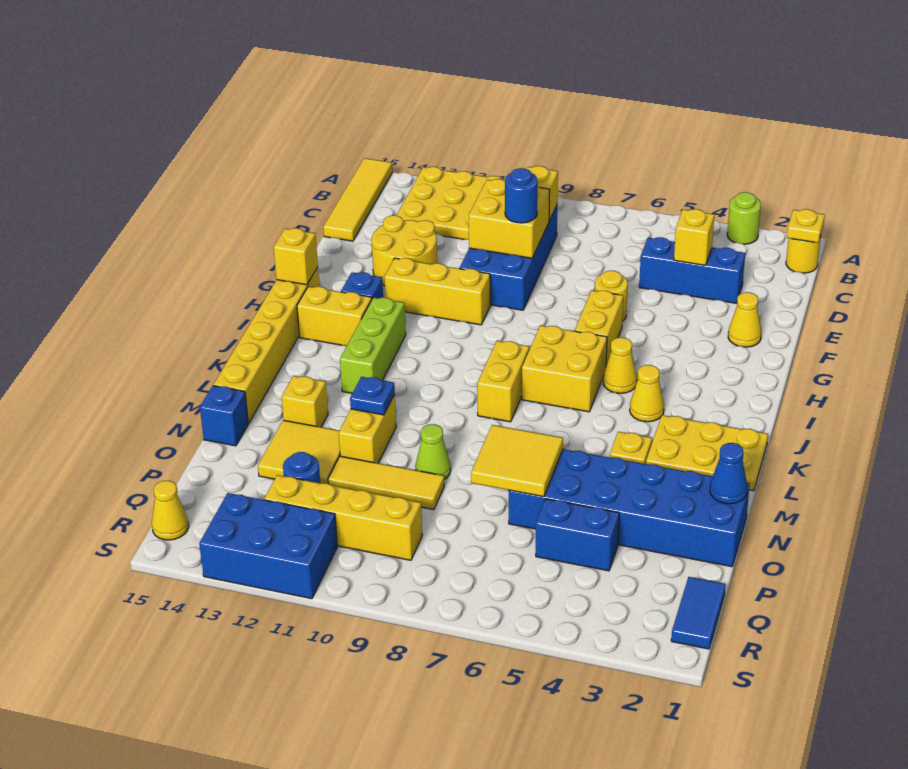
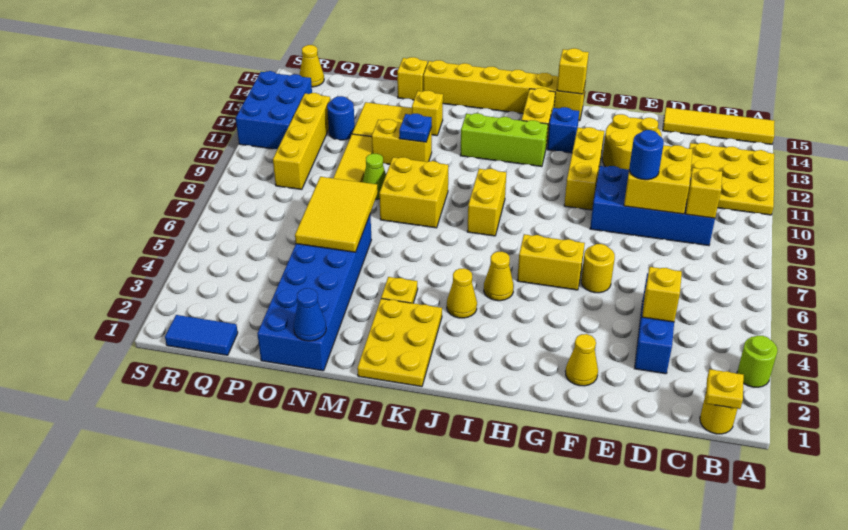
yellow brick I6:J7 level 1 -> yellow brick L8:M9 level 1
yellow brick J8:K8 level 1 -> yellow brick J8:J9 level 1
yellow tile N6:O7 level 2 -> yellow tile N5:O7 level 2
blue brick N15 level 1 -> yellow brick N15 level 1
blue brick P4:P5 level 1 -> none

